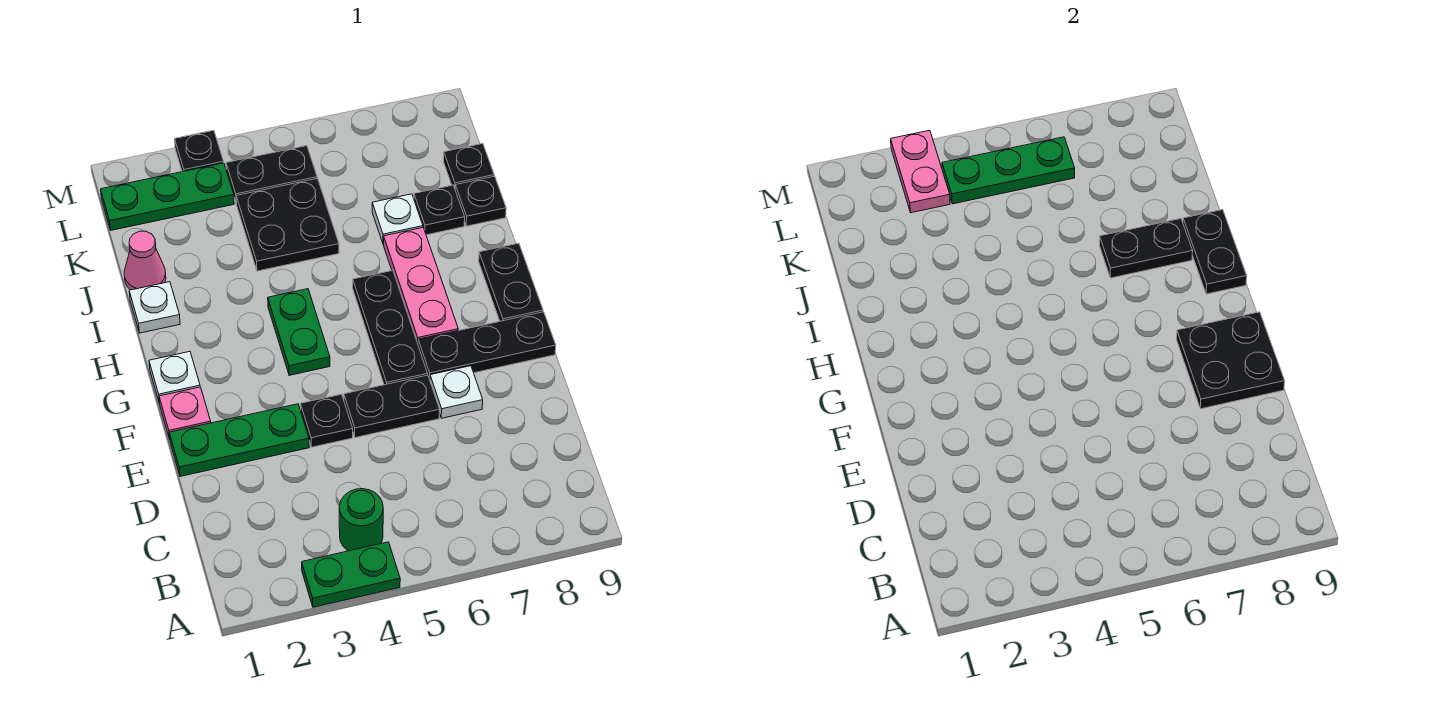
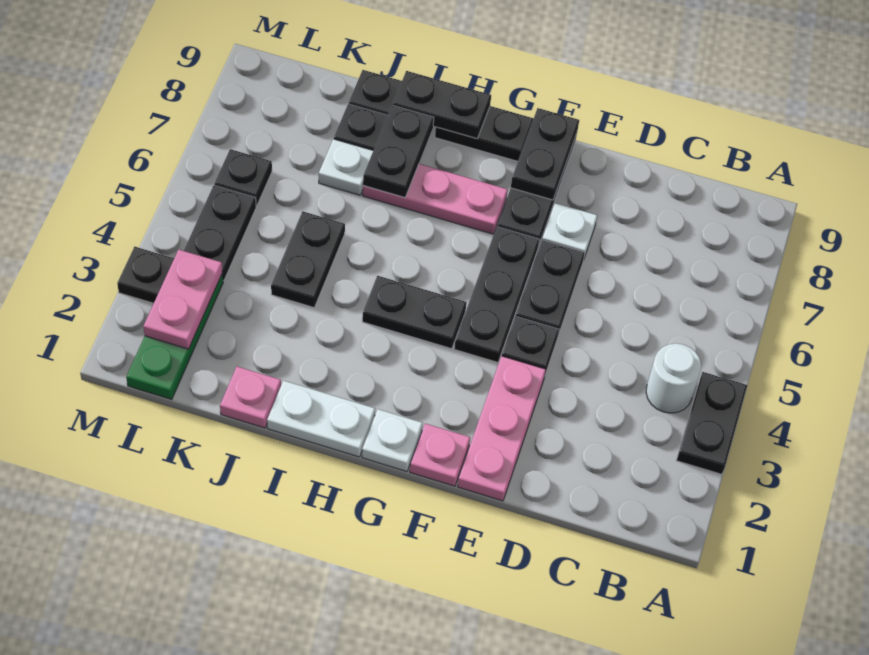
green plate A3:A4 level 1 -> black plate A3:A4 level 1
green round brick B4 level 1 -> white round brick B4 level 1
green plate E1:E3 level 1 -> pink plate E1:E3 level 1
black plate E8:F9 level 2 -> black plate F8:F9 level 2
black plate F6:H6 level 1 -> black plate F4:F6 level 1
green plate G4:H4 level 1 -> black plate G4:H4 level 1
white plate I1 level 1 -> white plate H1:I1 level 1
pink cone J1 level 1 -> pink plate J1 level 1
black plate J4:K5 level 1 -> black plate J4:J5 level 1
black plate K9 level 1 -> black plate L6 level 1
pink plate L3:M3 level 2 -> pink plate L2:L3 level 2
green plate L4:L6 level 2 -> none

